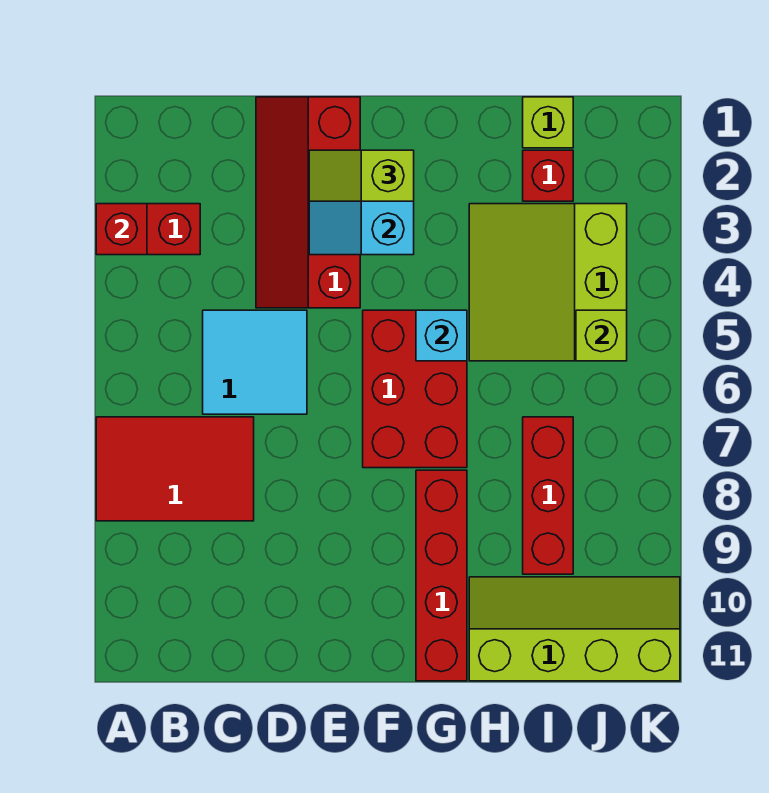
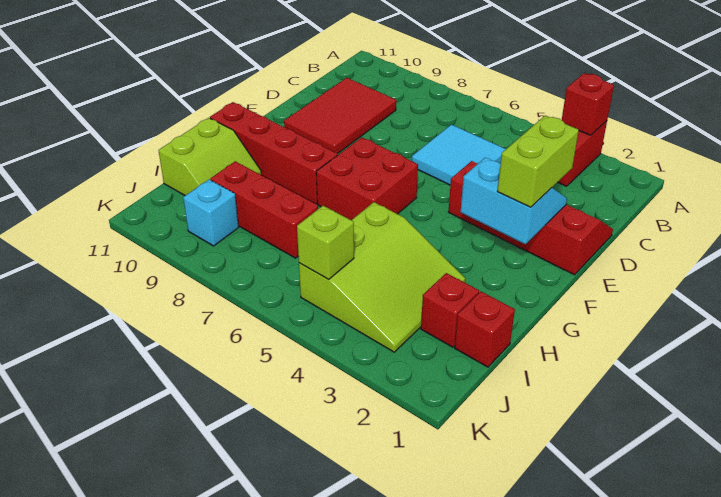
red tile A7:C8 level 1 -> red tile C9:E10 level 1
lime slope E2:F2 level 3 top F -> lime brick E2:F2 level 3
red brick F5:G7 level 1 -> red brick F6:G7 level 1
cyan brick G5 level 2 -> cyan brick J9 level 1
lime slope H3:J5 level 1 top J -> lime slope H3:J5 level 1 top 5
lime slope H10:K11 level 1 top 11 -> lime slope H10:I11 level 1 top 11
lime brick I1 level 1 -> red brick I1 level 1

